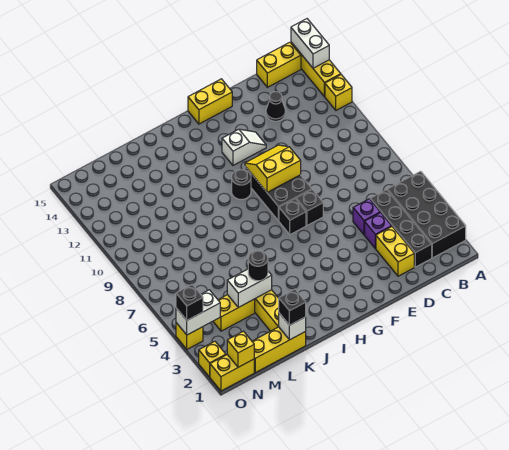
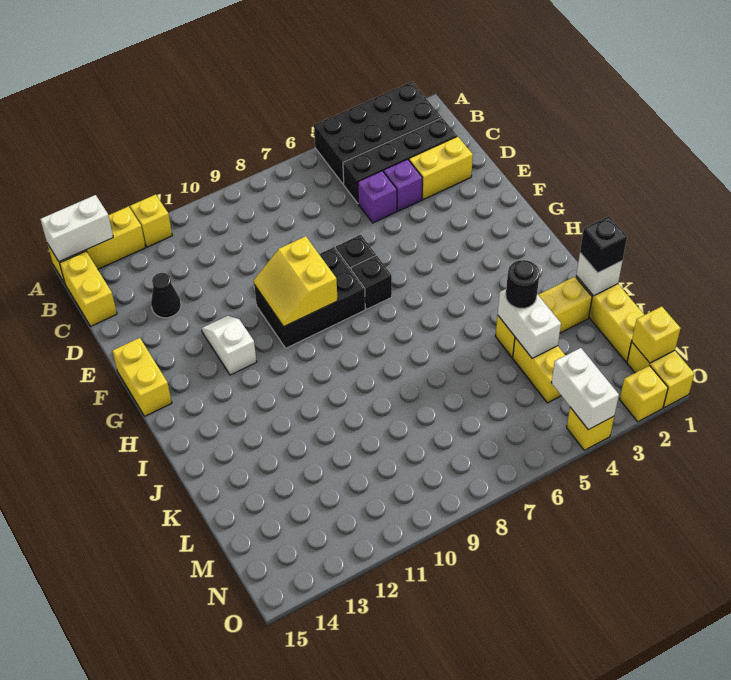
black round brick H10 level 1 -> none
black brick O4 level 3 -> none

